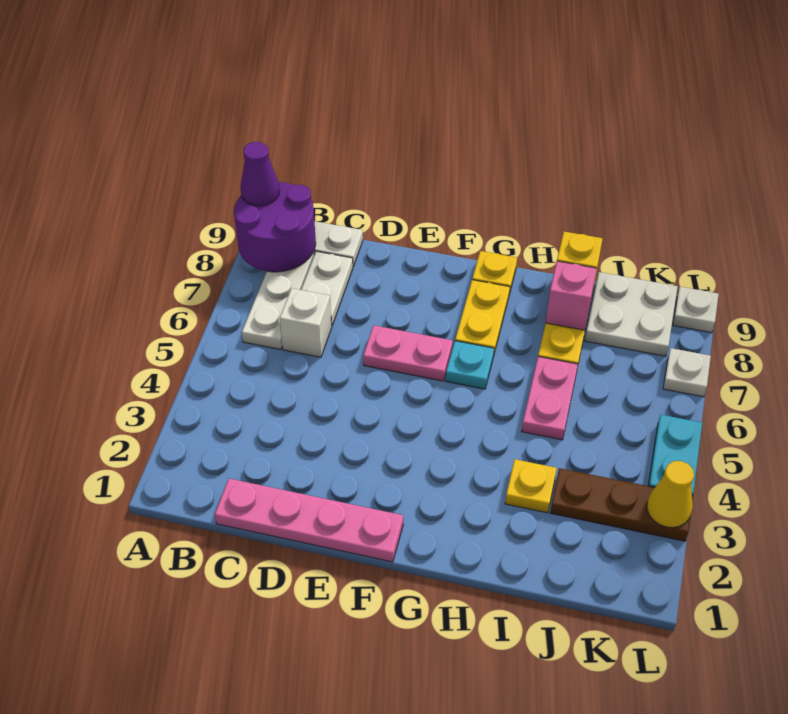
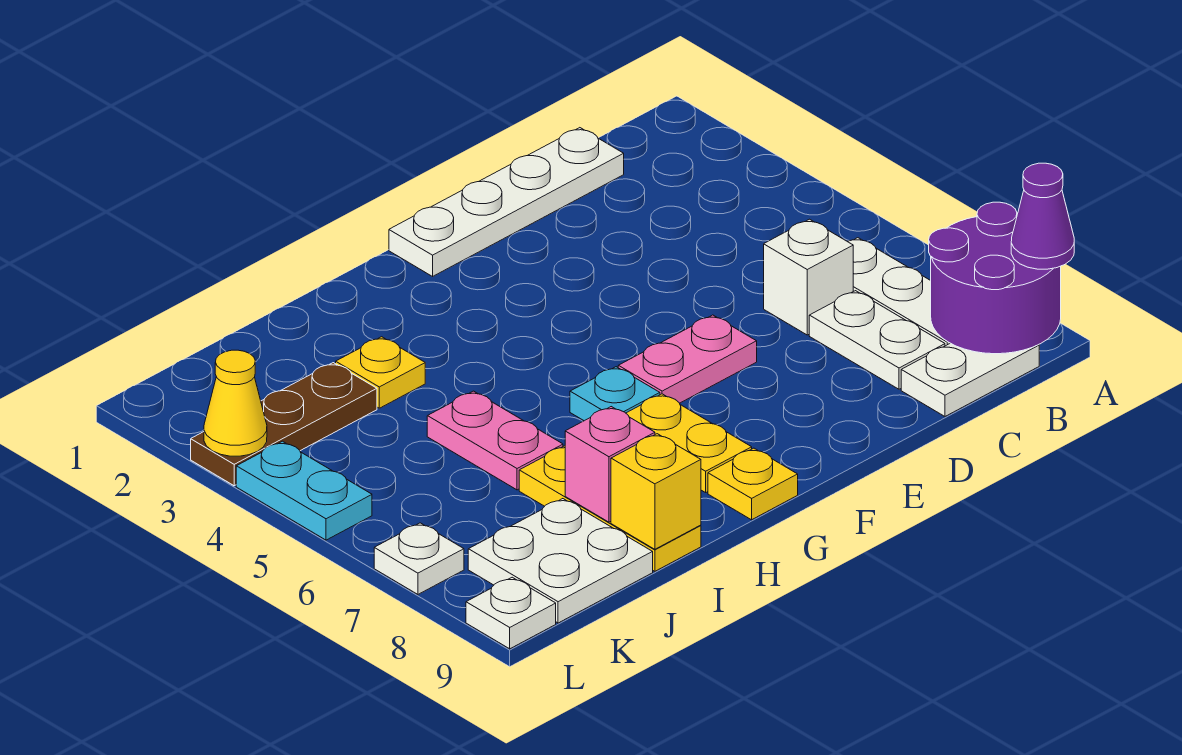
pink plate C1:F1 level 1 -> white plate C1:F1 level 1

